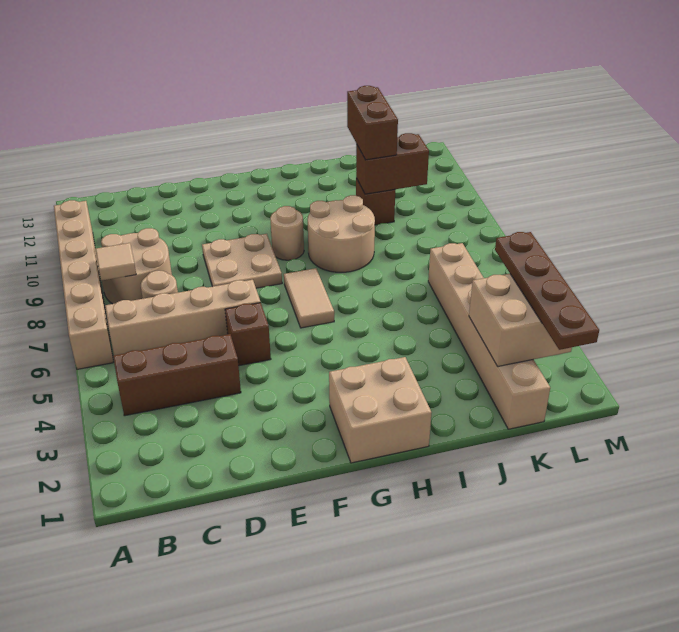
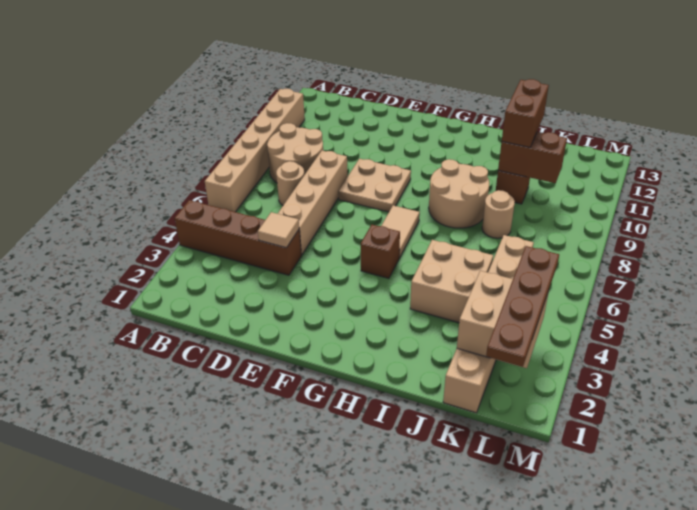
brown brick B4:D4 level 1 -> brown brick A4:D4 level 1
tan brick B6:E6 level 1 -> tan brick D5:D8 level 1
tan tile B8 level 2 -> tan tile D4 level 2
brown brick E5 level 1 -> brown brick G5 level 1
tan brick G1:H2 level 1 -> tan brick I4:J5 level 1
tan round brick G9 level 1 -> tan round brick J8 level 1

